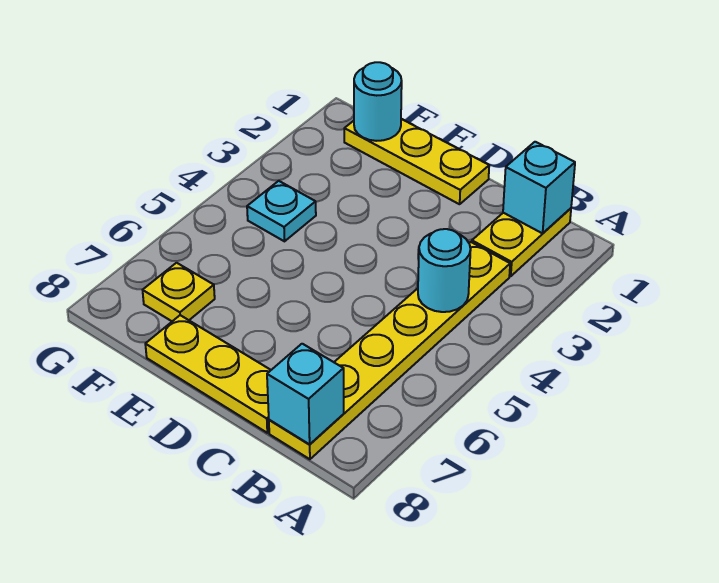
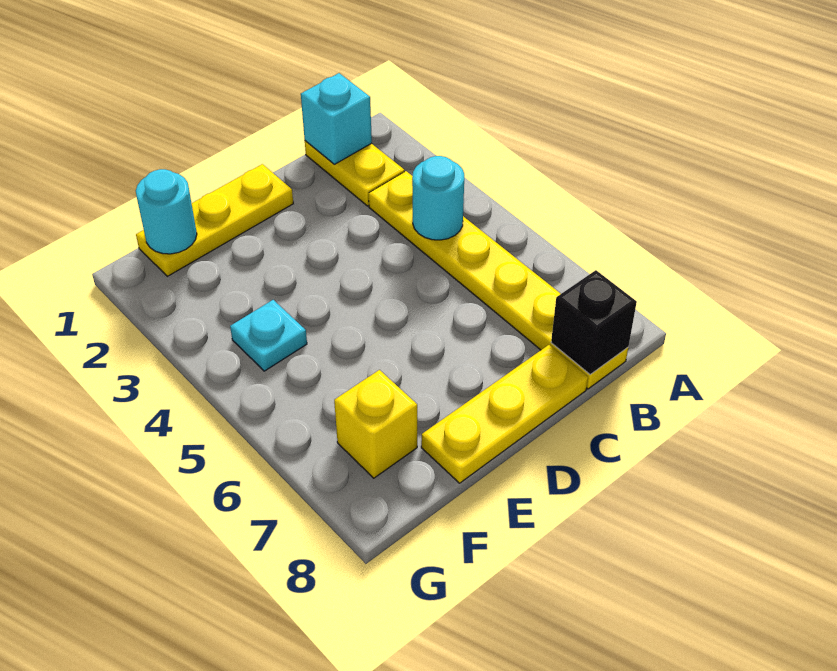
cyan brick B8 level 2 -> black brick B8 level 2
yellow plate F7 level 1 -> yellow brick F7 level 1

